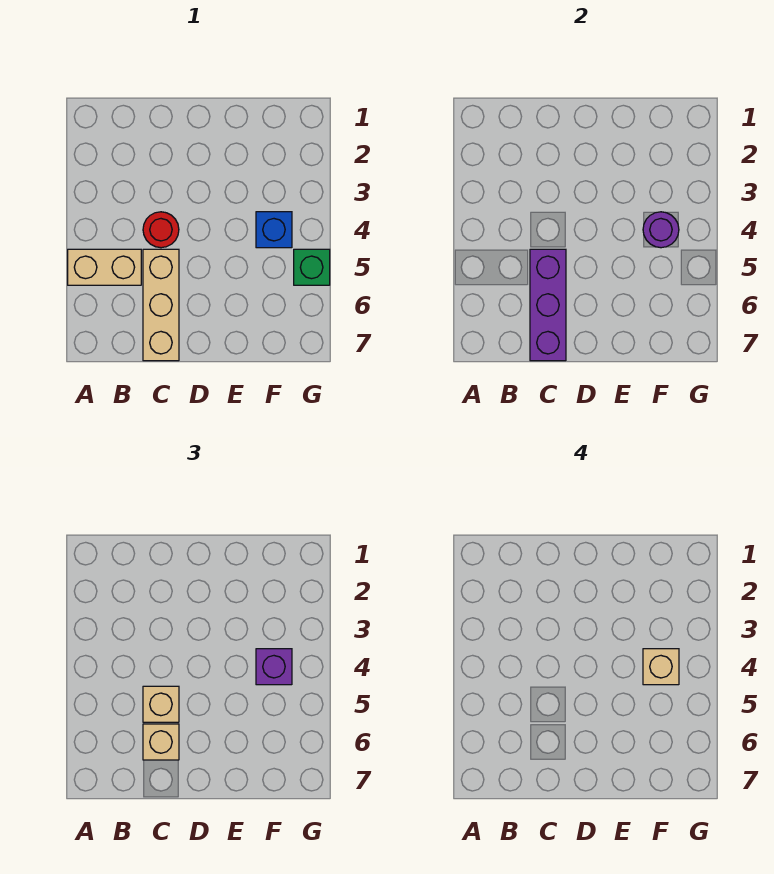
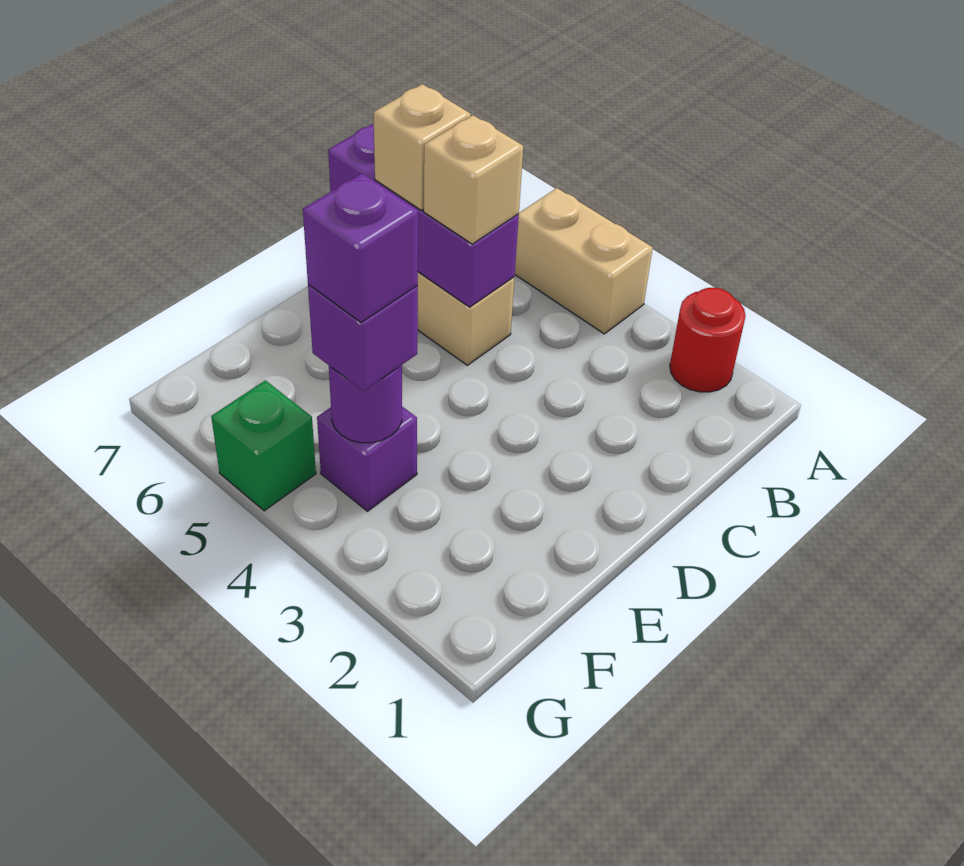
tan brick A5:B5 level 1 -> tan brick A4:A5 level 1
red round brick C4 level 1 -> red round brick A2 level 1
blue brick F4 level 1 -> purple brick F4 level 1
tan brick F4 level 4 -> purple brick F4 level 4

